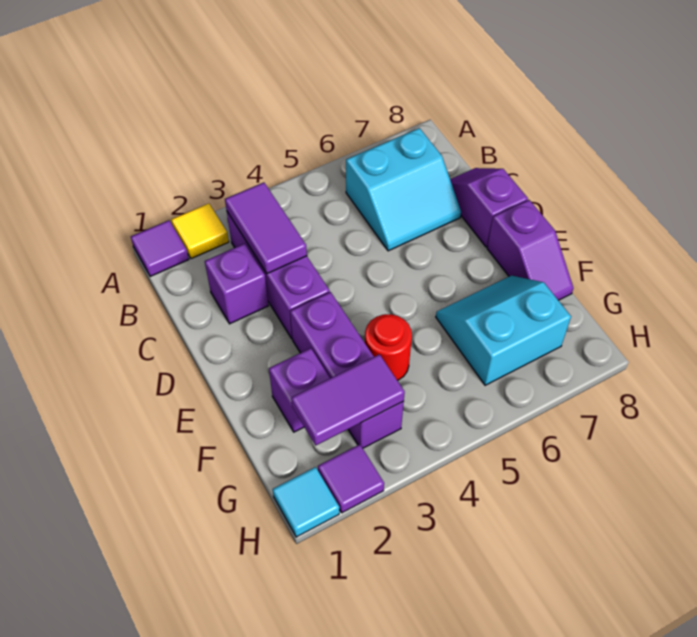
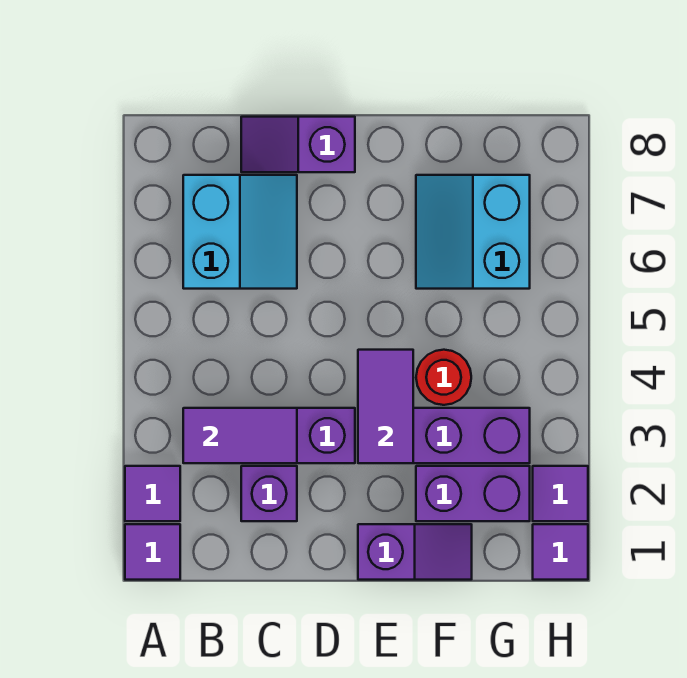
yellow tile A2 level 1 -> purple tile A2 level 1
purple slope E8:F8 level 1 top E -> purple slope E1:F1 level 1 top E
purple brick F2 level 1 -> purple brick F2:G2 level 1
purple tile G2:G3 level 2 -> purple tile E3:E4 level 2
cyan tile H1 level 1 -> purple tile H1 level 1

